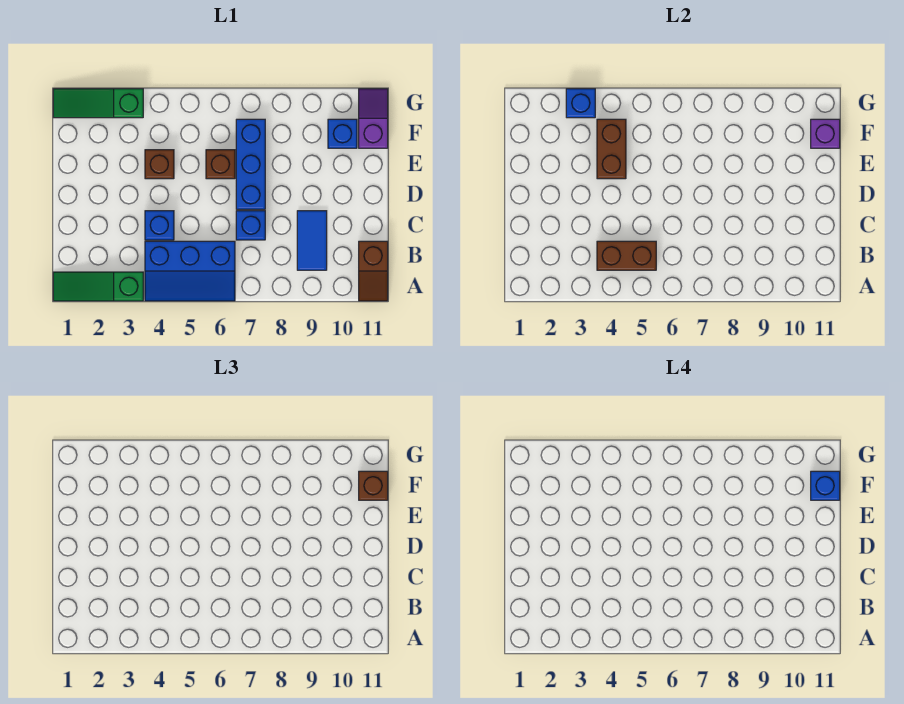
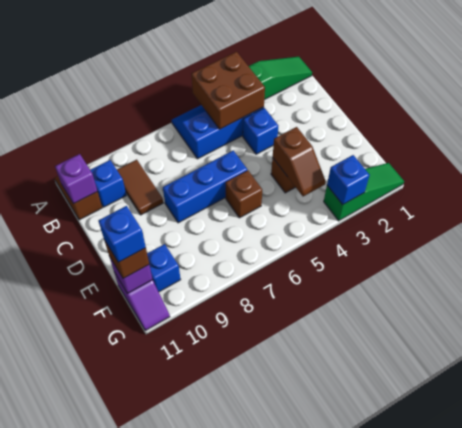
brown brick B4:B5 level 2 -> brown brick A4:B5 level 2
blue tile B9:C9 level 1 -> brown tile B9:C9 level 1
none -> purple brick B11 level 2
blue brick C7 level 1 -> blue brick B10 level 1
blue brick D7:F7 level 1 -> blue brick D6:D8 level 1
brown brick E4:F4 level 2 -> brown slope E4:F4 level 2 top E

